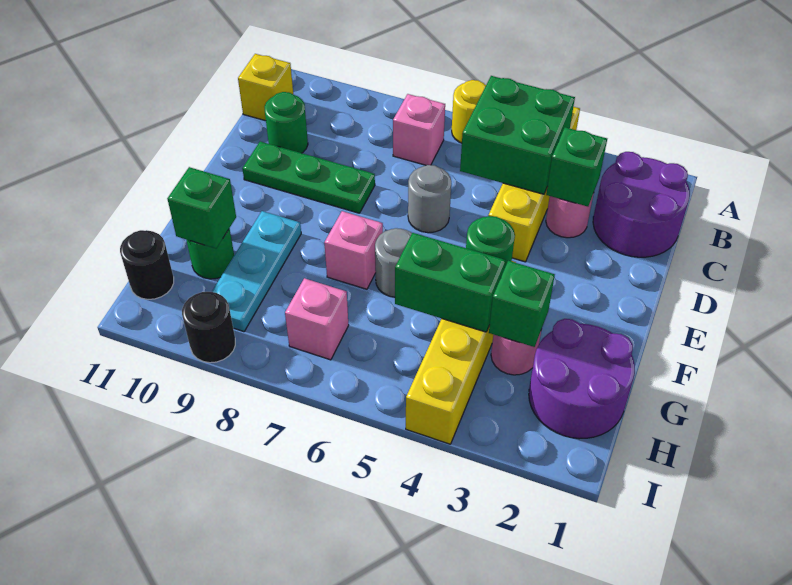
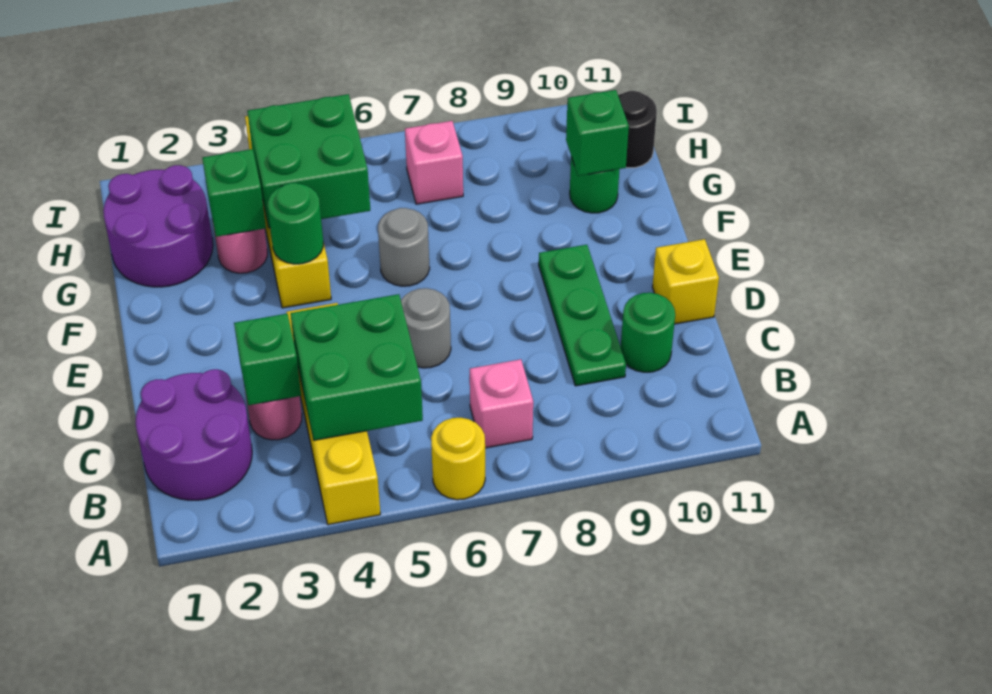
yellow brick B11 level 1 -> yellow brick D11 level 1
green plate D8:D10 level 1 -> green plate C9:E9 level 1
pink brick F7 level 1 -> none
cyan plate F9:H9 level 1 -> none
green brick G4:G5 level 2 -> green brick G4:H5 level 2
black round brick I9 level 1 -> none

